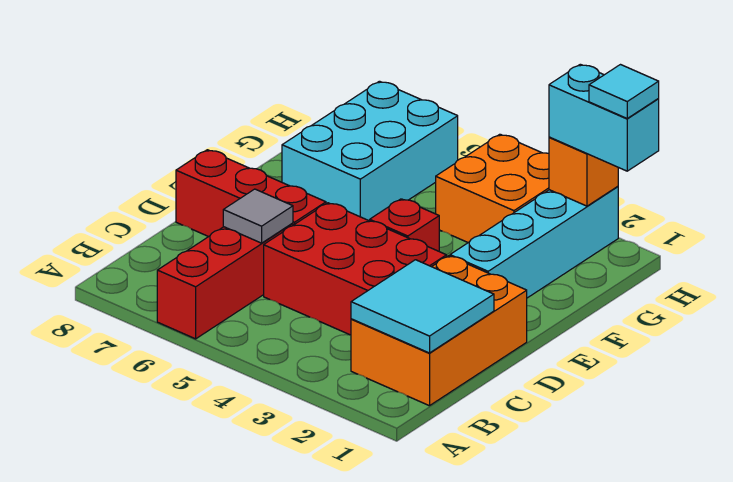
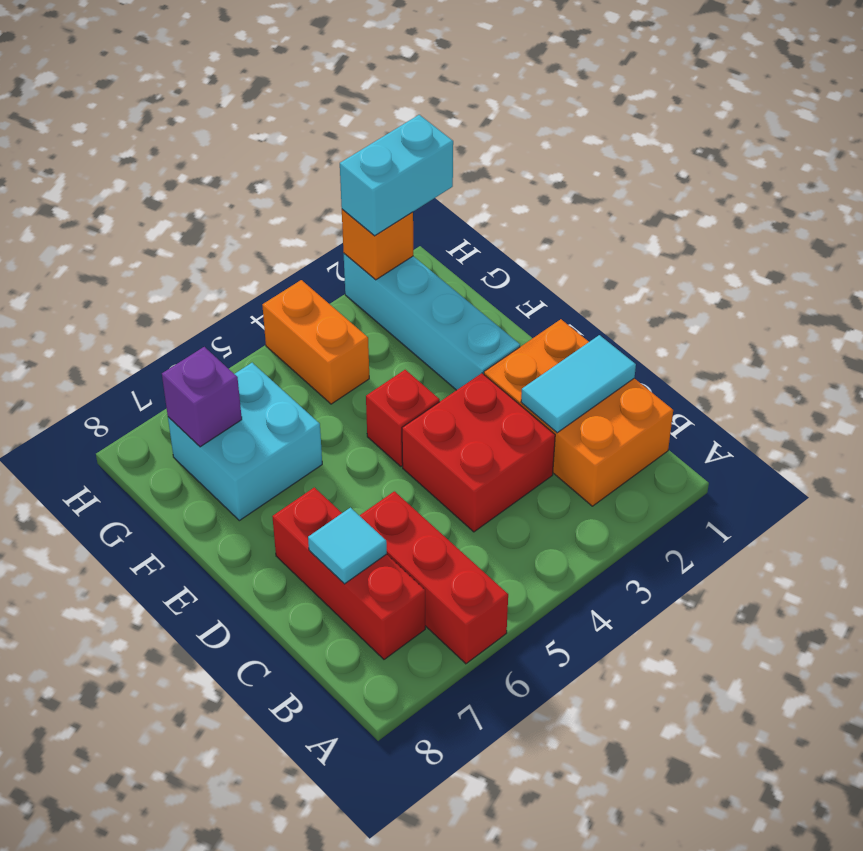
cyan tile B1:C2 level 2 -> cyan tile C1:C2 level 2
red brick C3:D5 level 1 -> red brick C3:D4 level 1
grey tile C6 level 2 -> none
red brick D6:D8 level 1 -> red brick B7:D7 level 1
cyan brick F6:H7 level 1 -> cyan brick F6:G7 level 1
orange brick G3:H4 level 1 -> orange brick G4:H4 level 1
none -> purple brick G7 level 2
cyan tile H1 level 4 -> cyan tile C7 level 2

